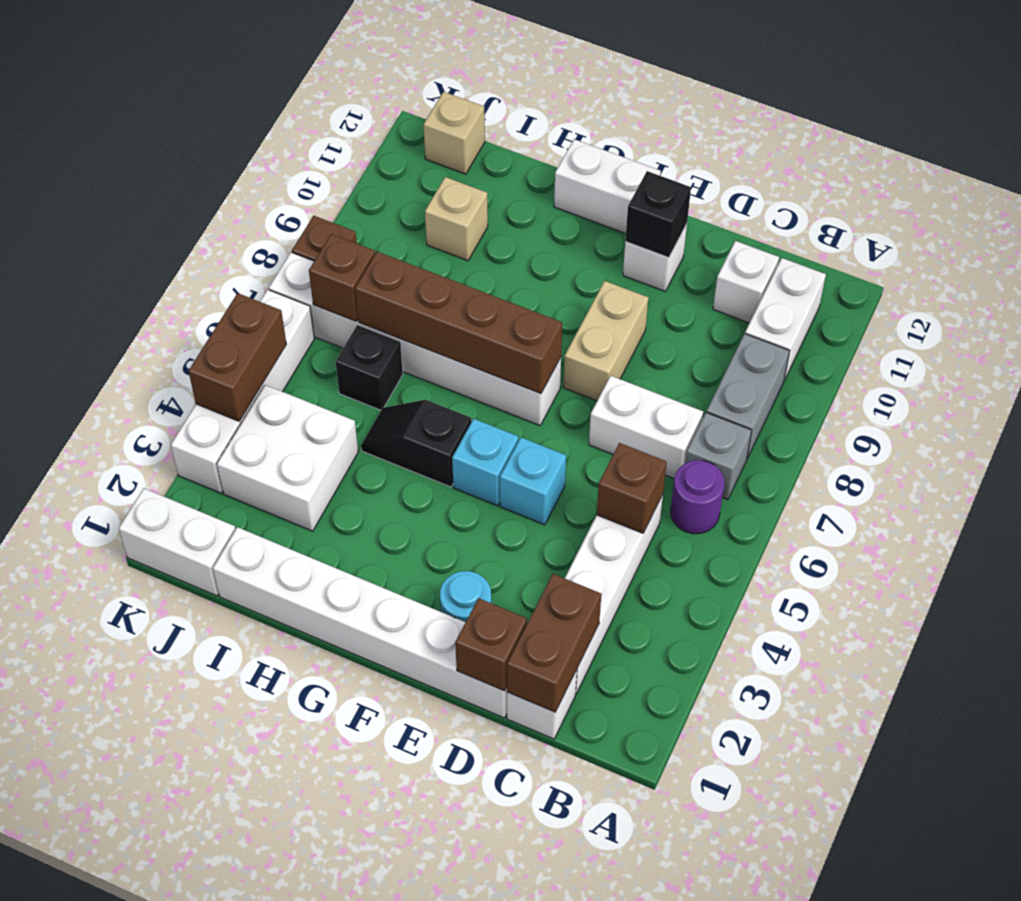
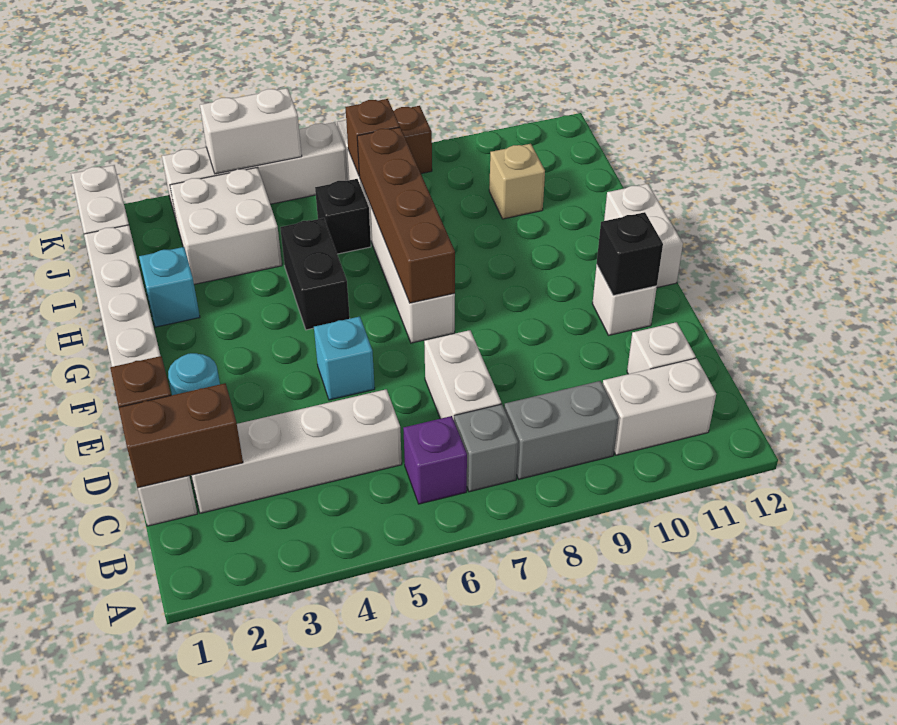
purple round brick B6 level 1 -> purple brick B6 level 1
brown brick C5 level 2 -> none
tan brick E8:E9 level 1 -> none
cyan brick F5 level 1 -> cyan brick H2 level 1
black slope G5:H5 level 1 top G -> black brick G5:H5 level 1
tan brick J12 level 1 -> none
brown brick K4:K5 level 2 -> white brick K4:K5 level 2

